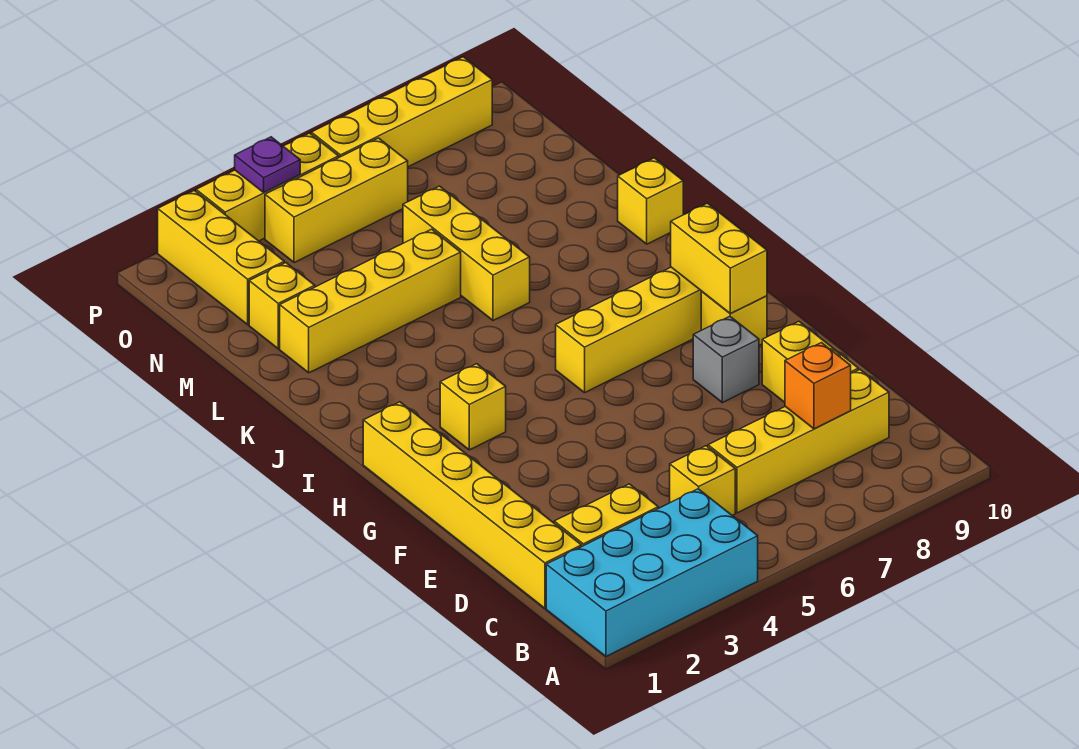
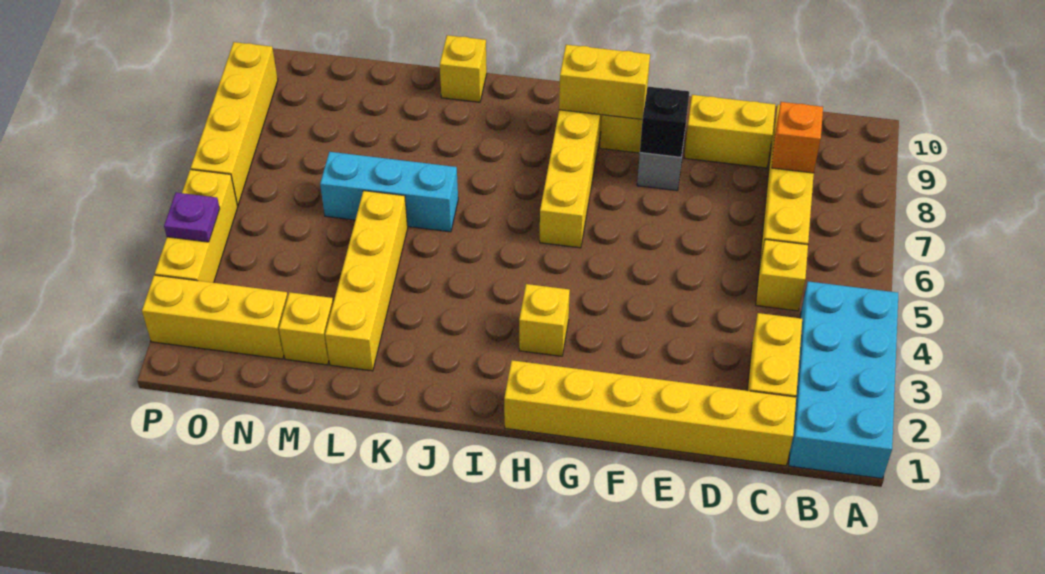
none -> black brick F8 level 2
yellow brick K6:M6 level 1 -> cyan brick K6:M6 level 1
yellow brick O4:O6 level 1 -> none

